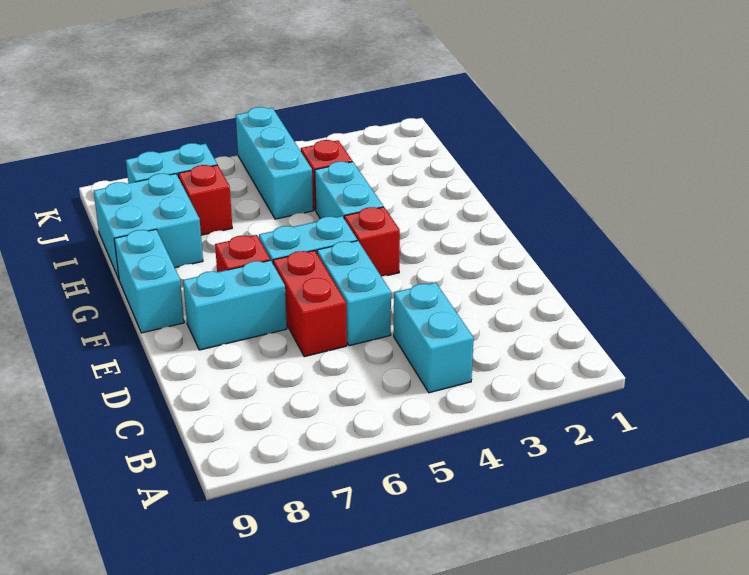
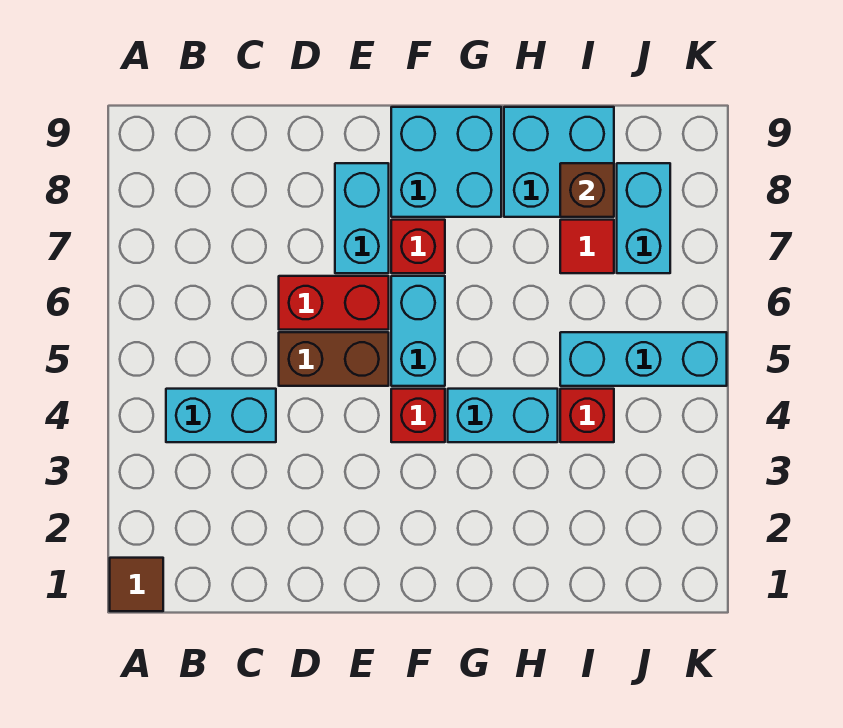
none -> brown tile A1 level 1
cyan brick D5:E5 level 1 -> brown brick D5:E5 level 1
cyan brick F9:G9 level 1 -> cyan brick F8:G9 level 1
red brick I7 level 1 -> red tile I7 level 1
none -> brown brick I8 level 2

